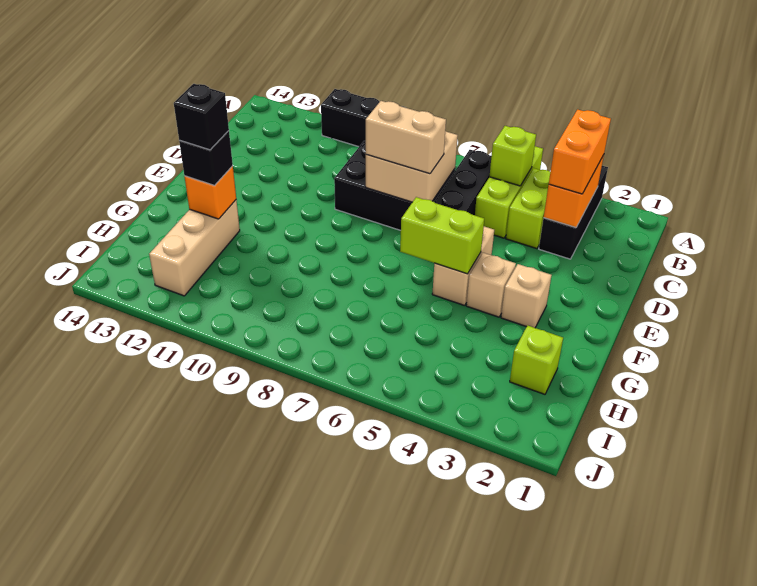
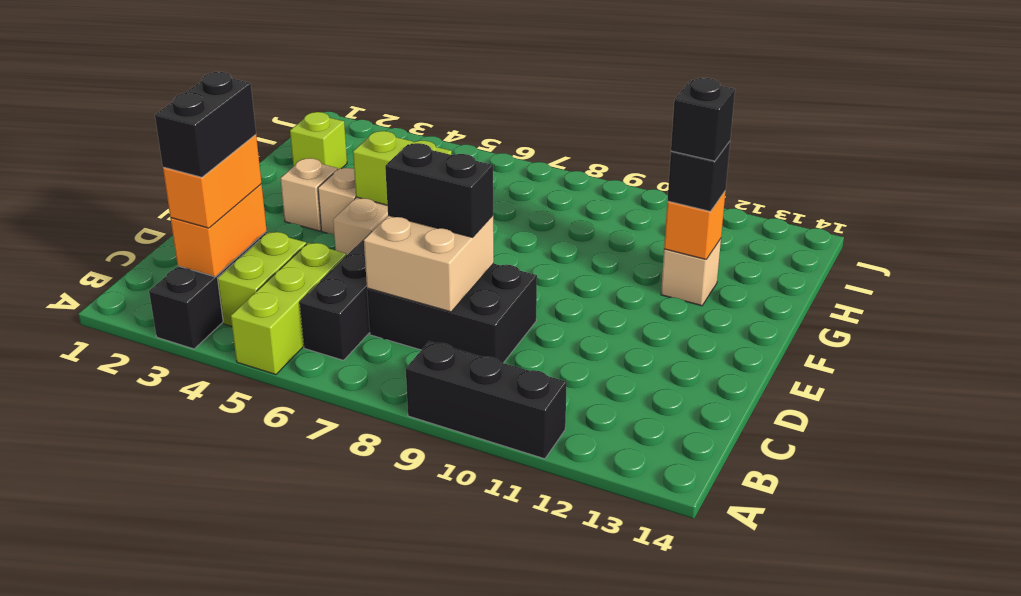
none -> black brick B3:C3 level 4
lime brick B5 level 2 -> none
tan brick D7:D8 level 3 -> black brick D7:D8 level 3
tan brick G12:I12 level 1 -> tan brick G12 level 1

